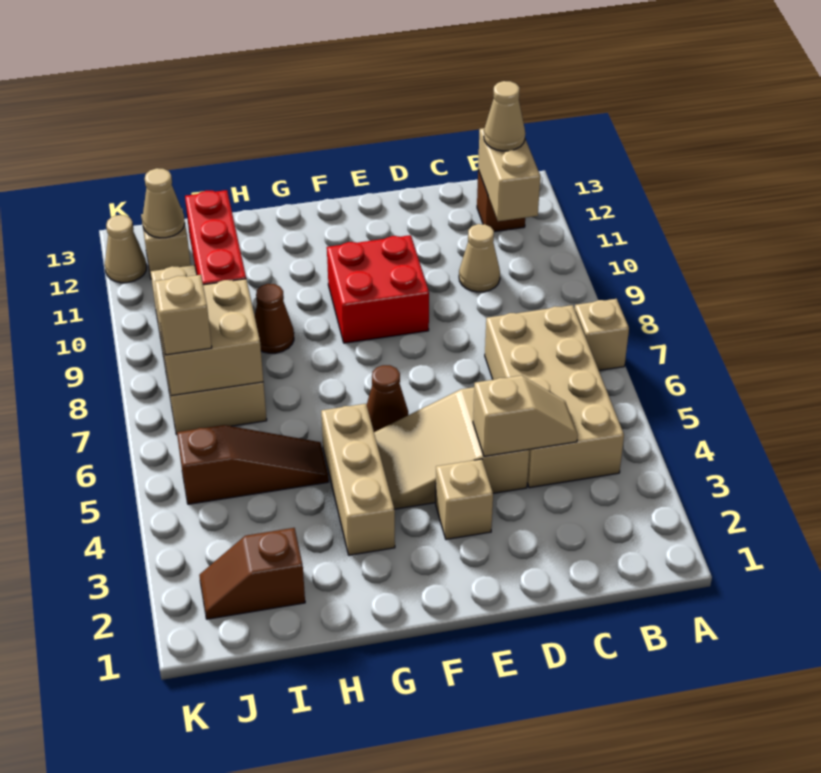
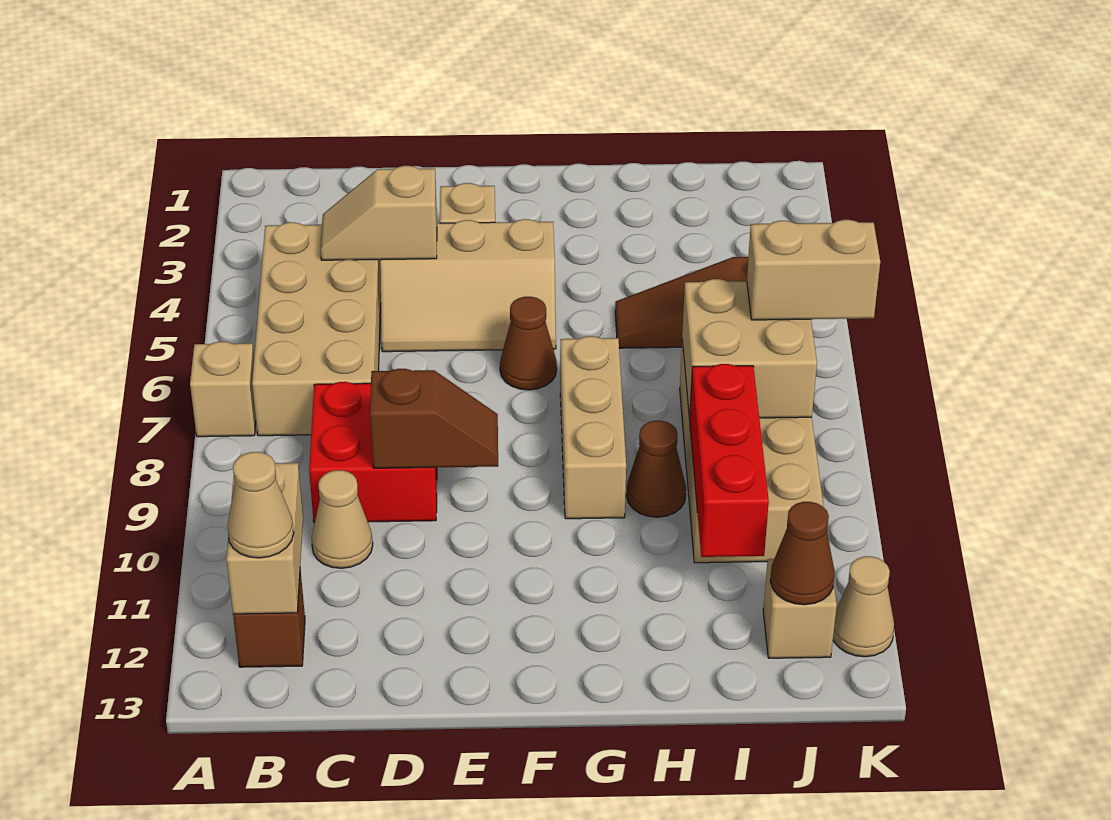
tan slope D4:F5 level 1 top D -> tan slope D4:F5 level 1 top 4
red brick E9:F10 level 1 -> red brick C8:D9 level 1
tan brick G3:G5 level 1 -> tan brick G7:G9 level 1
brown slope I2:J2 level 1 top I -> brown slope D9:E9 level 2 top D
tan brick J7 level 3 -> tan brick J7:K7 level 3
tan cone J12 level 2 -> brown cone J12 level 2

